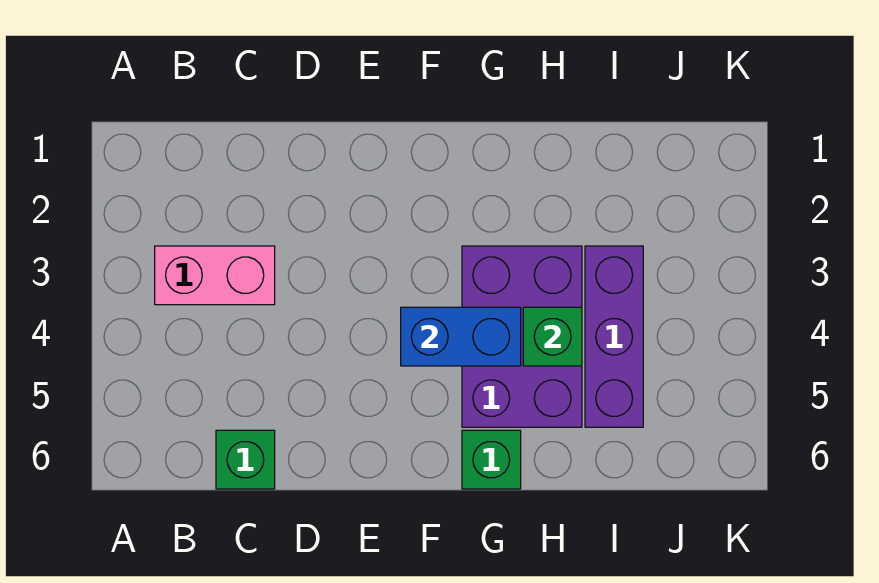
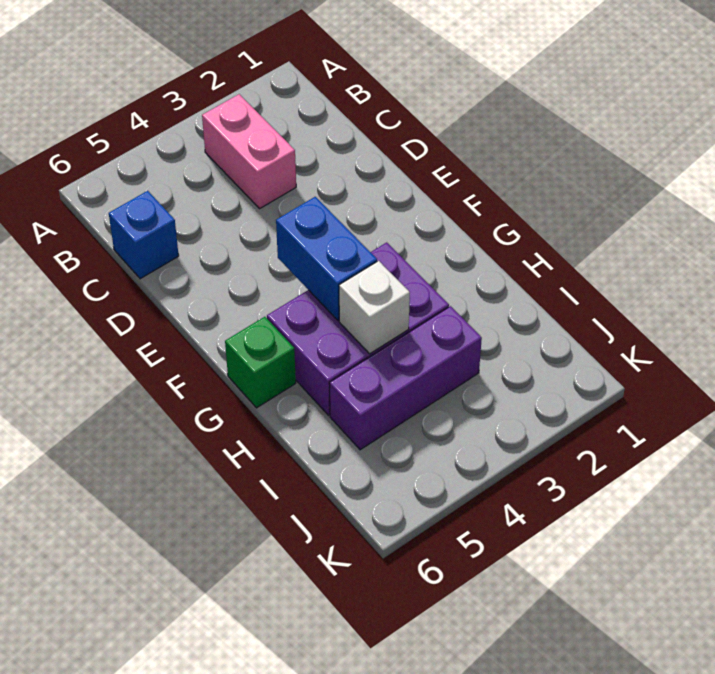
green brick C6 level 1 -> blue brick C6 level 1
green brick H4 level 2 -> white brick H4 level 2

